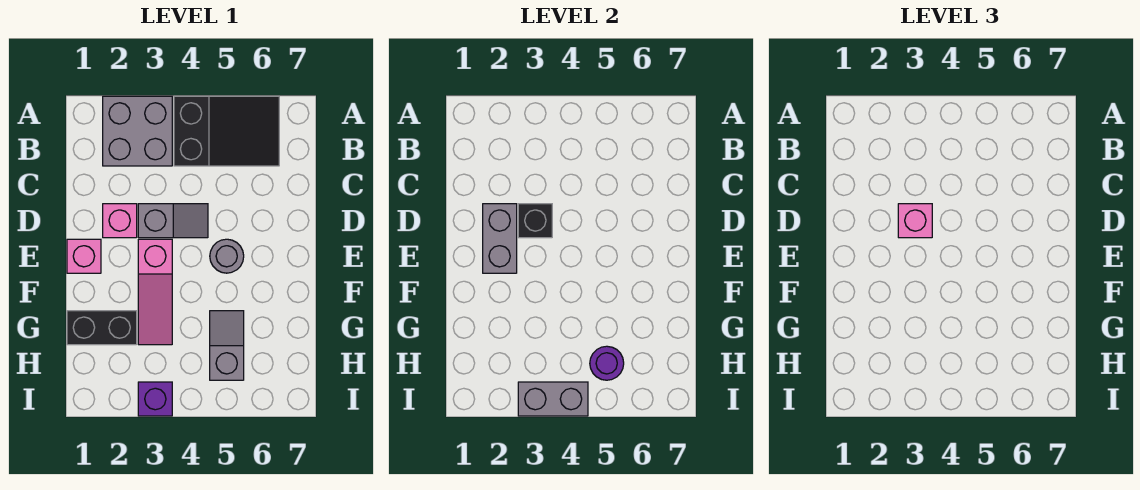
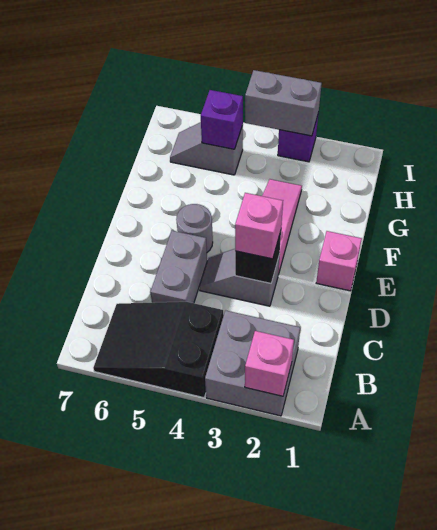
pink brick D2 level 1 -> pink brick A2 level 2
grey brick D2:E2 level 2 -> grey brick C5:D5 level 1
black brick G1:G2 level 1 -> none
grey slope G5:H5 level 1 top H -> grey slope H5:H6 level 1 top 5
purple round brick H5 level 2 -> purple brick H5 level 2

